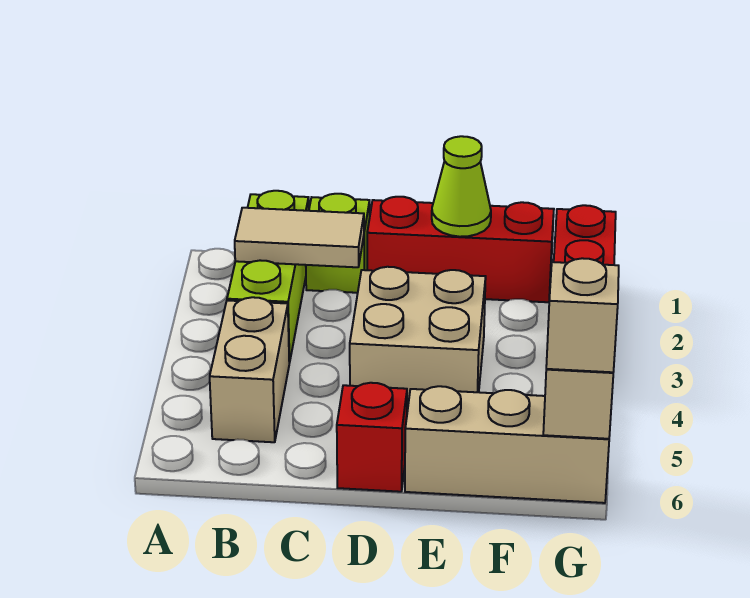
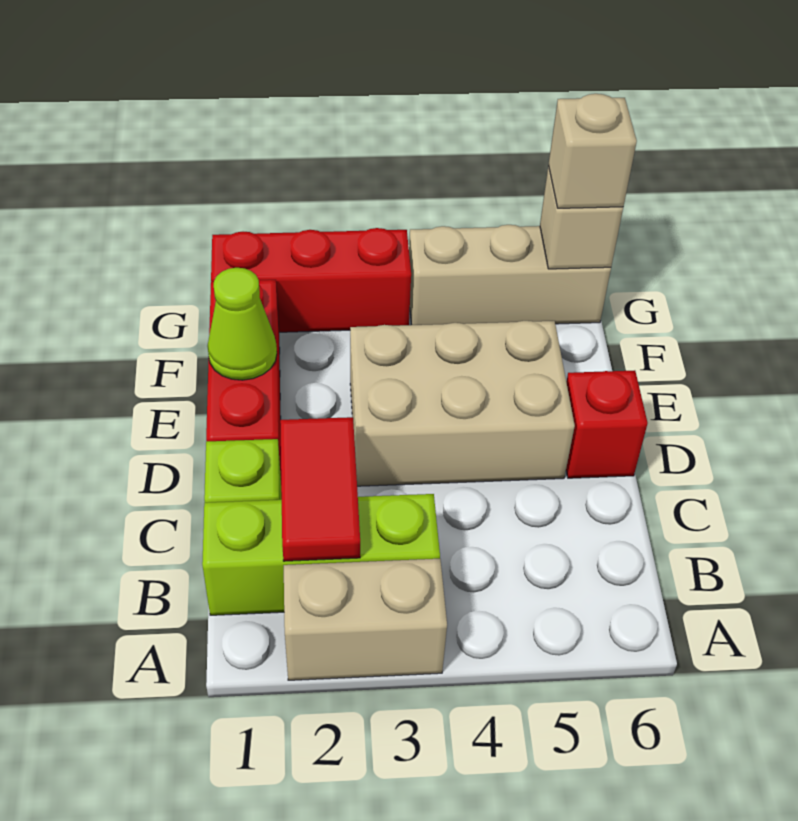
tan tile B2:C2 level 2 -> red tile B2:C2 level 2
tan brick B4:B5 level 1 -> tan brick A2:A3 level 1
tan brick D3:E4 level 1 -> tan brick D3:E5 level 1
tan brick E6:G6 level 1 -> tan brick G4:G6 level 1

